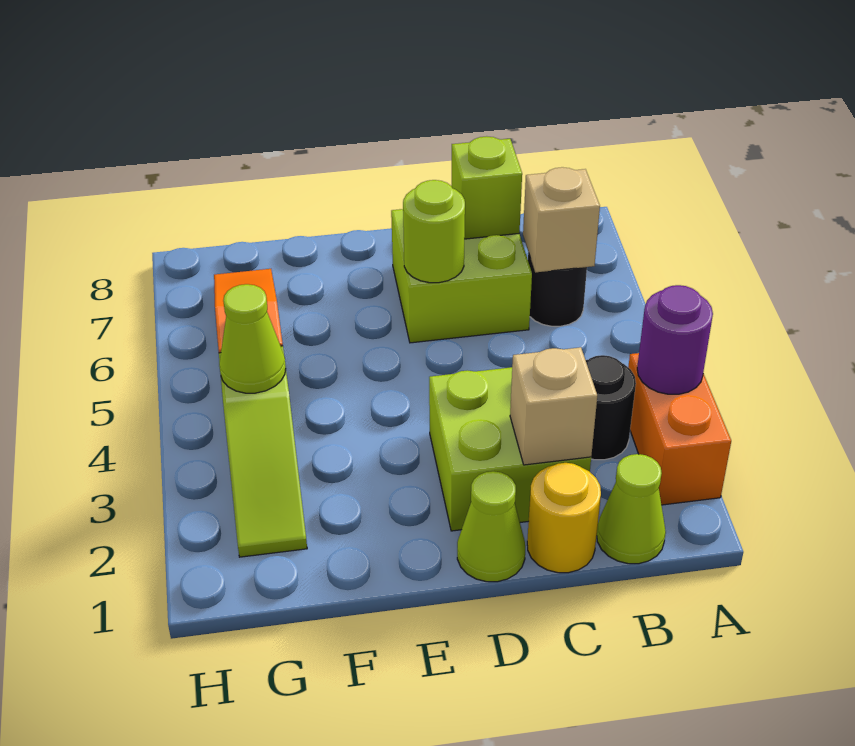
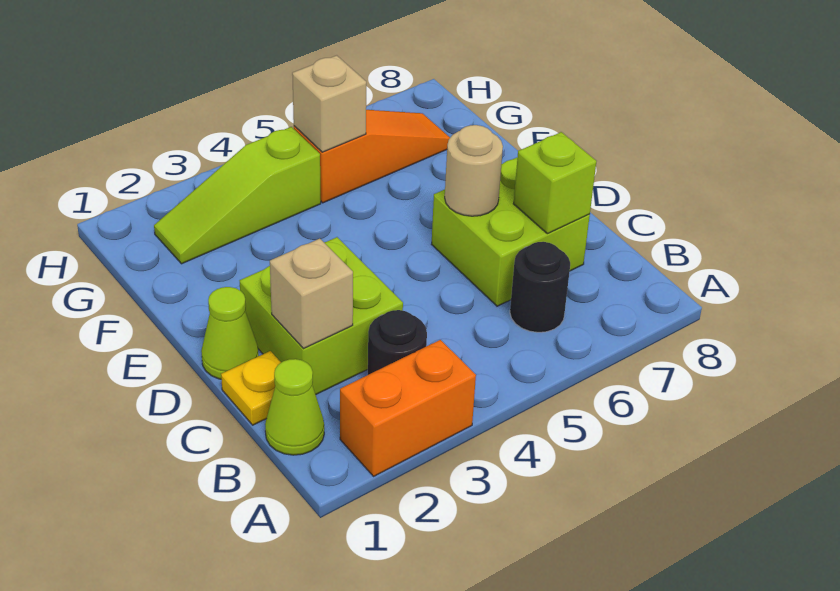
purple round brick A3 level 2 -> none
tan brick B6 level 2 -> tan brick G5 level 2
yellow round brick C1 level 1 -> yellow plate C1 level 1
lime round brick D6 level 2 -> tan round brick D6 level 2
lime cone G4 level 2 -> none

